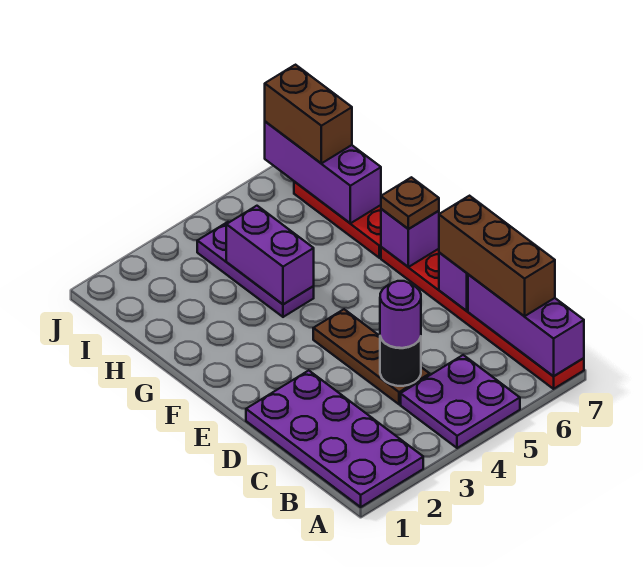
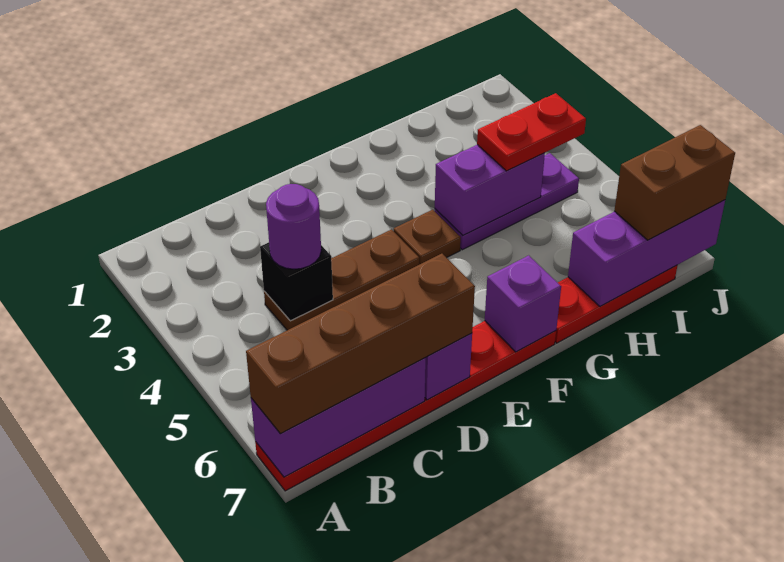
purple plate A1:D2 level 1 -> none
purple plate A4:B5 level 1 -> none
brown brick B7:D7 level 3 -> brown brick A7:D7 level 3
black round brick C4 level 2 -> black brick C4 level 2
brown plate F7 level 3 -> brown plate F4 level 1
none -> red plate H4:I4 level 3

